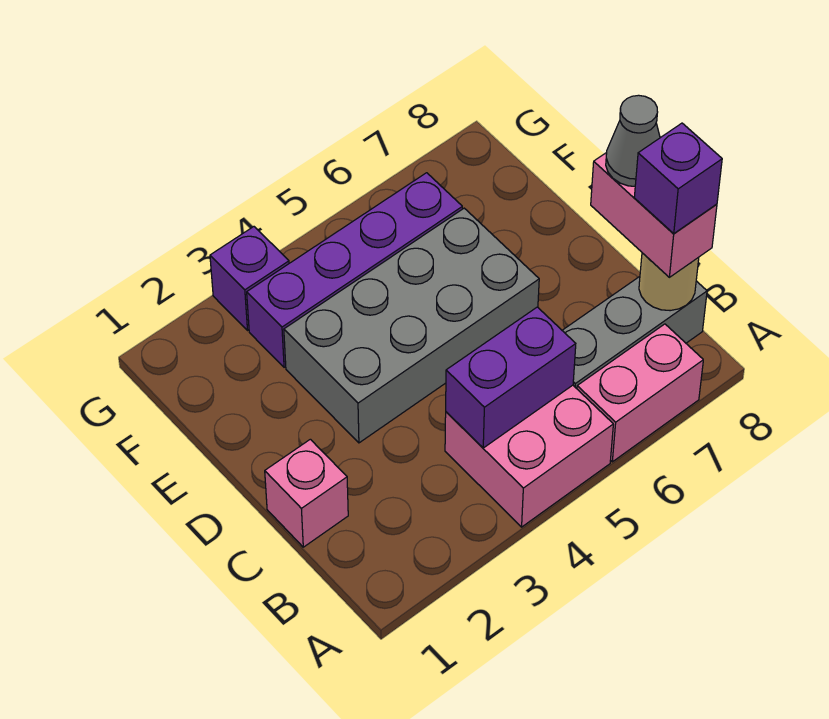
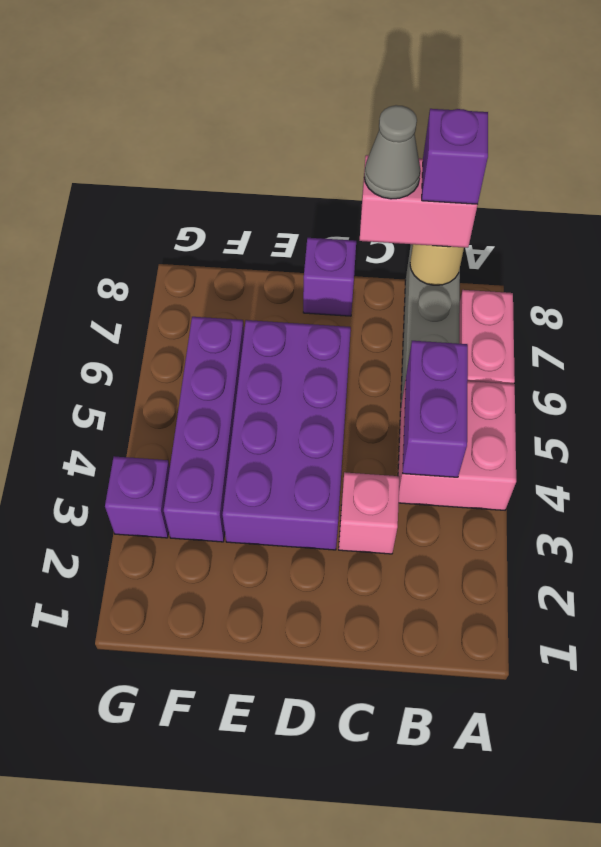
pink brick C1 level 1 -> pink brick C3 level 1
grey brick D3:E6 level 1 -> purple brick D3:E6 level 1
none -> purple brick D8 level 1

